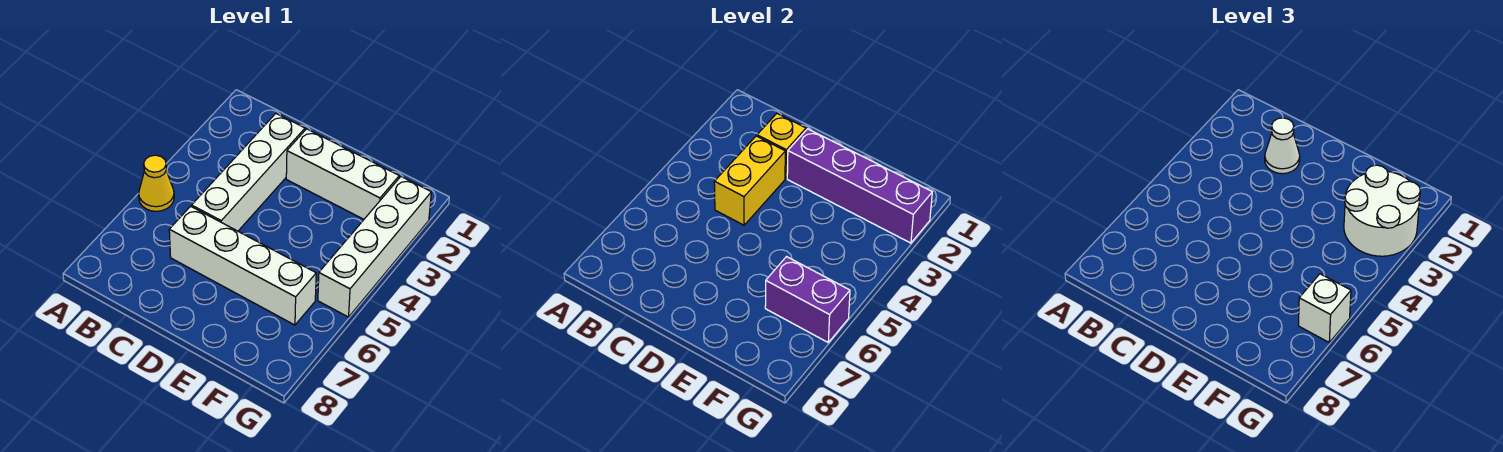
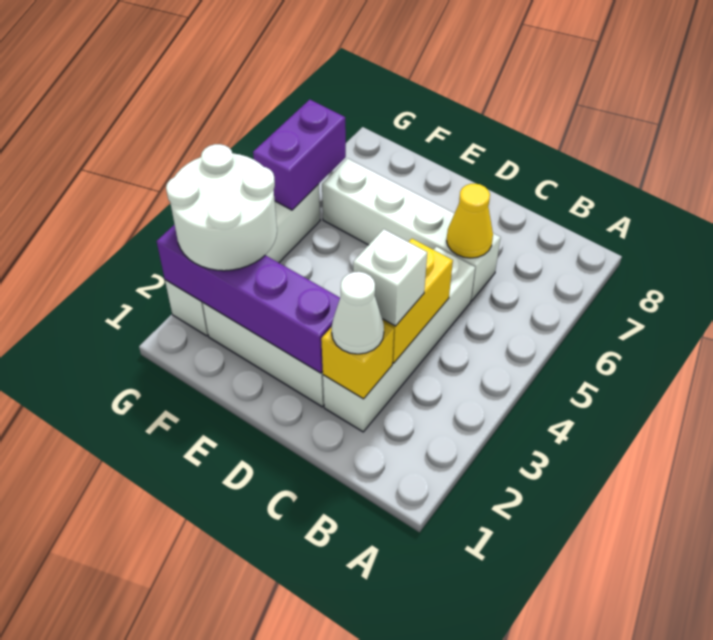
yellow cone A5 level 1 -> yellow cone C6 level 2
purple brick F6:G6 level 2 -> purple brick G5:G6 level 2
white brick G6 level 3 -> white brick C3 level 3

